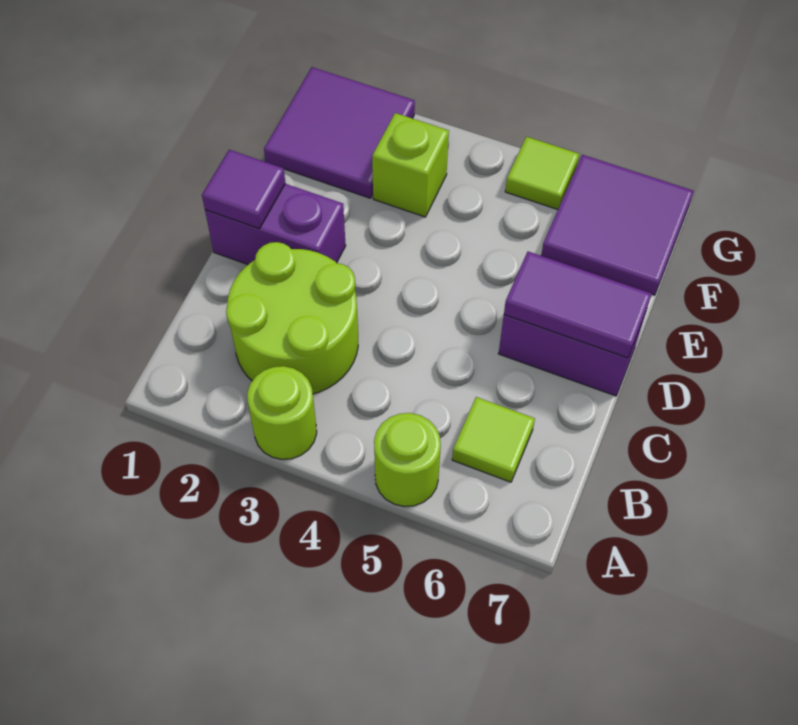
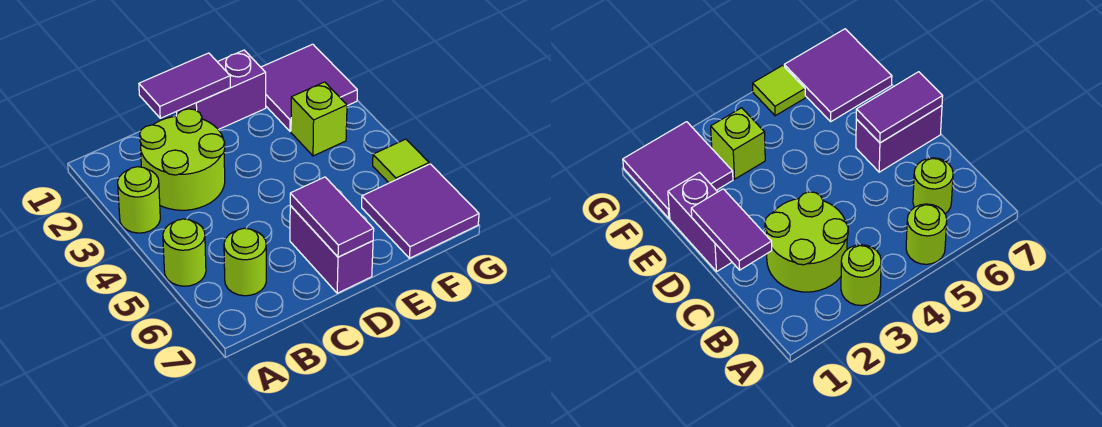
lime tile B6 level 1 -> lime round brick B6 level 1
purple brick D1:D2 level 1 -> purple brick D1:E1 level 1
purple tile D1 level 2 -> purple tile C1:D1 level 2

